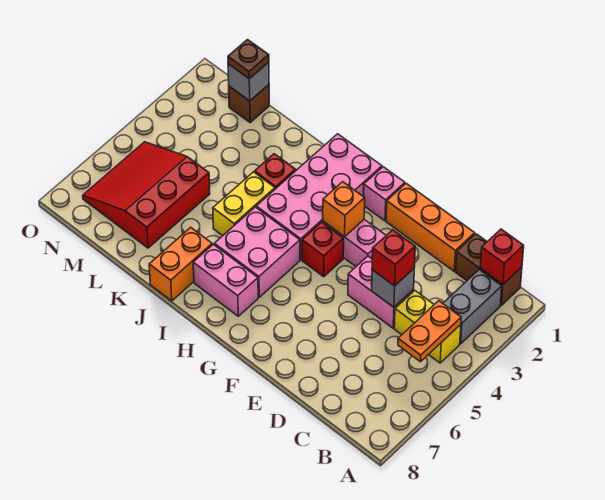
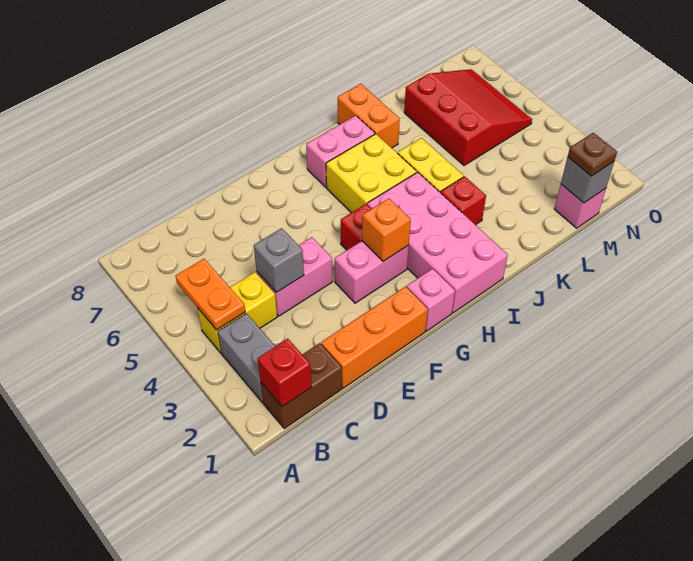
red brick D4 level 3 -> none
pink brick H5:I6 level 1 -> yellow brick H5:I6 level 1
brown brick M1 level 1 -> pink brick M1 level 1

